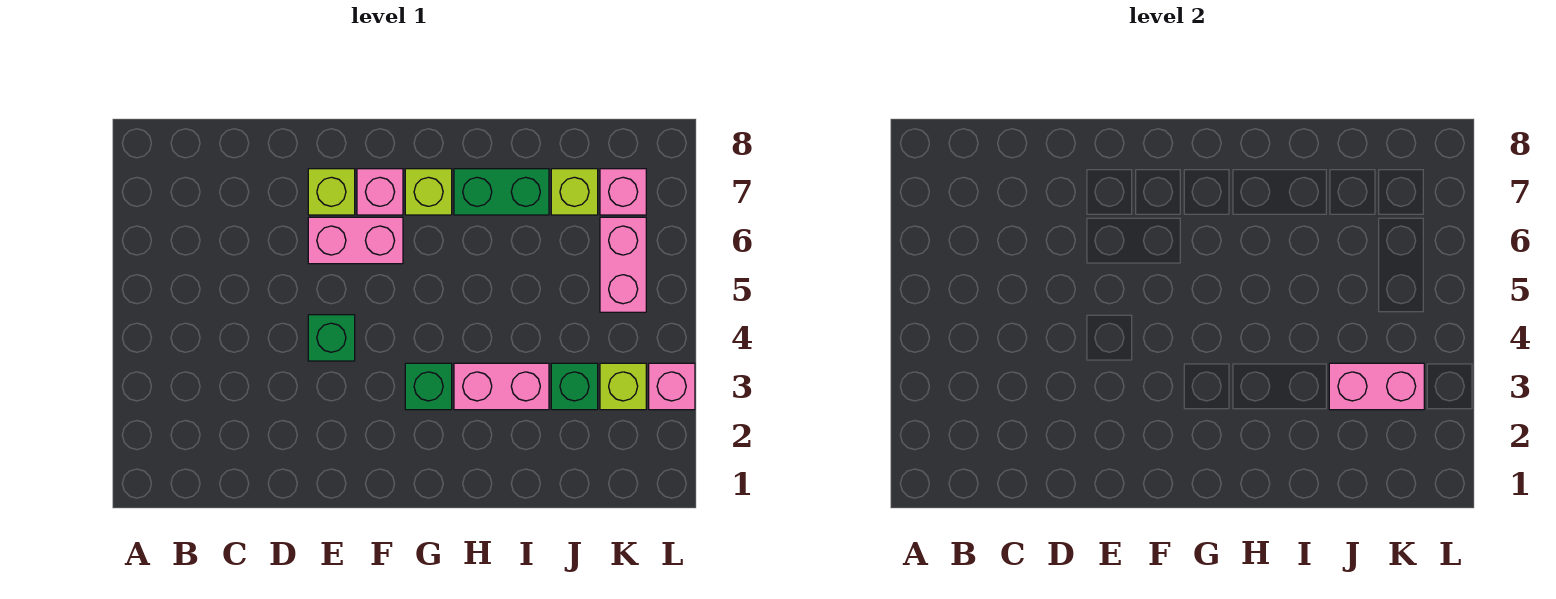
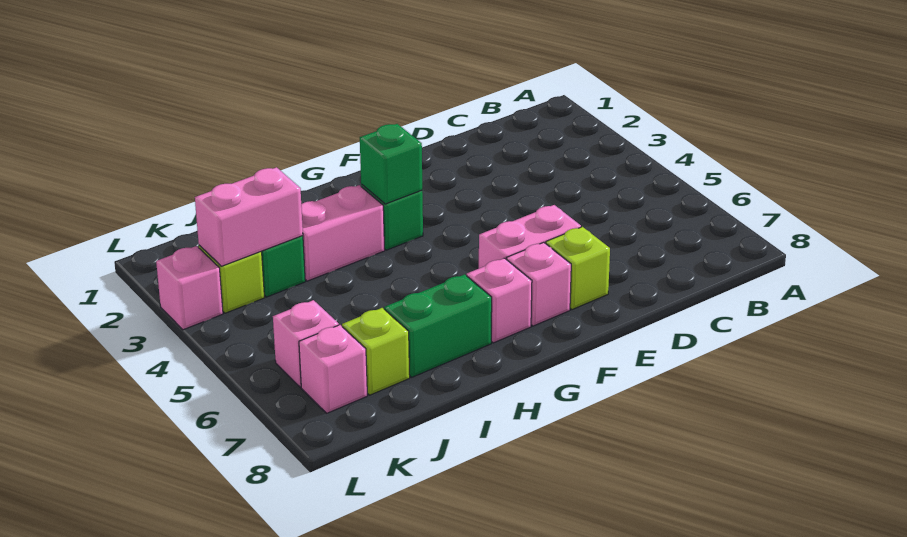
green brick E4 level 1 -> green brick G3 level 2
lime brick G7 level 1 -> pink brick G7 level 1
pink brick K5:K6 level 1 -> pink brick K6 level 1

